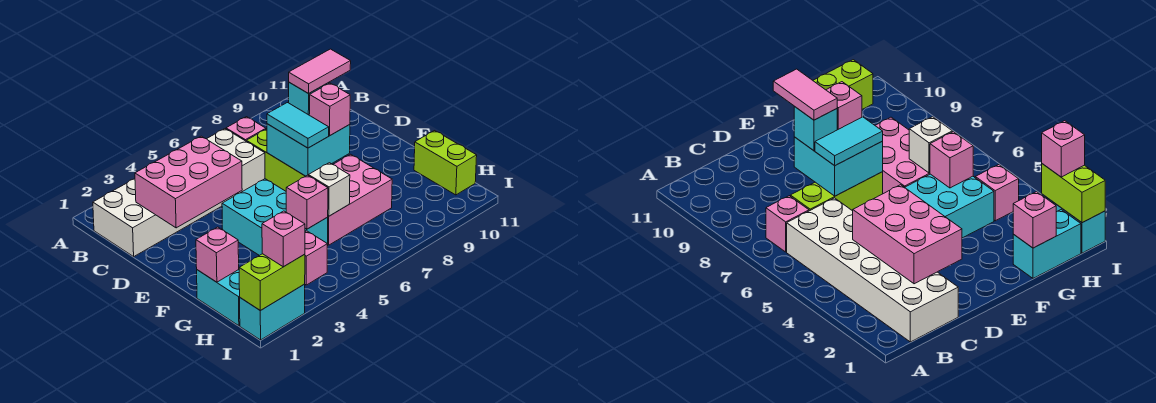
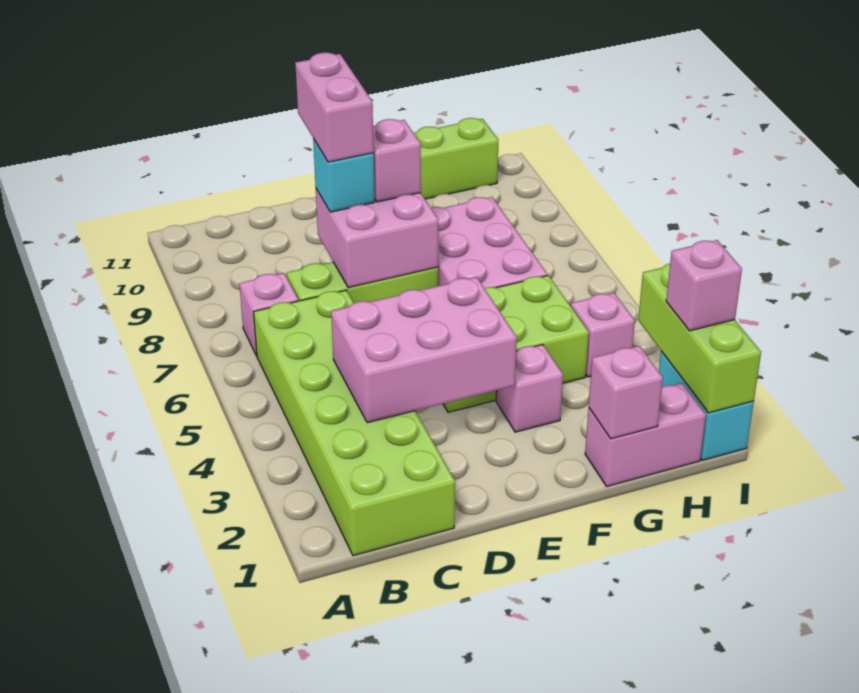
white brick B1:C6 level 1 -> lime brick B1:C6 level 1
pink brick C2:D4 level 2 -> pink brick C3:E4 level 2
cyan brick D7:E8 level 2 -> pink brick D7:E8 level 2
cyan tile D7:E7 level 3 -> none
pink tile D8:D9 level 4 -> pink brick D8:D9 level 4
cyan brick E4:G5 level 1 -> lime brick E4:G5 level 1
cyan brick G1:H1 level 1 -> pink brick G1:H1 level 1
pink brick G5 level 2 -> pink brick F3 level 1
white brick G6 level 2 -> none
lime brick I1:I2 level 2 -> lime brick I1:I3 level 2

